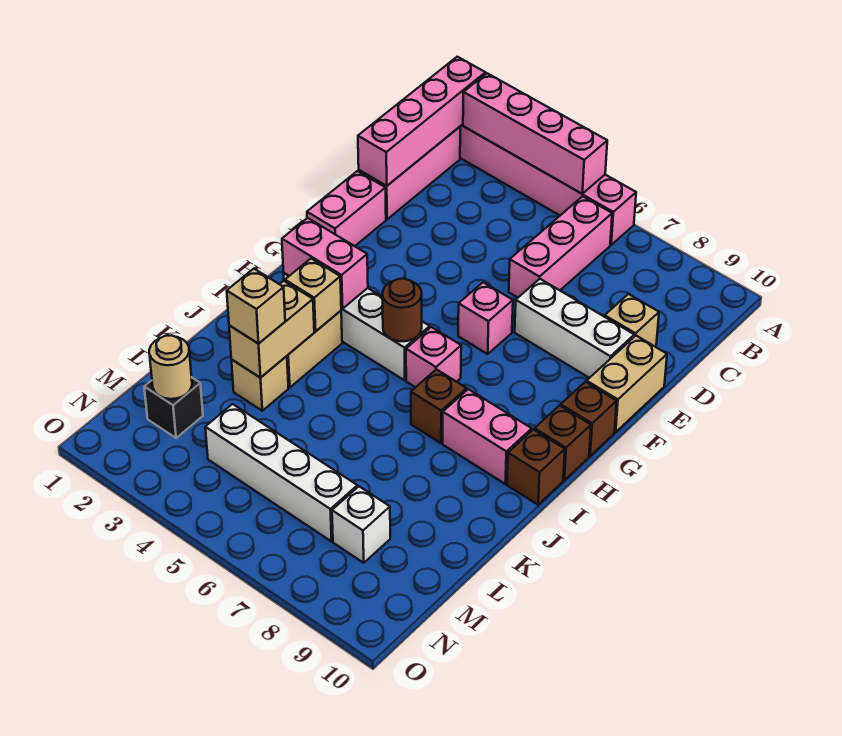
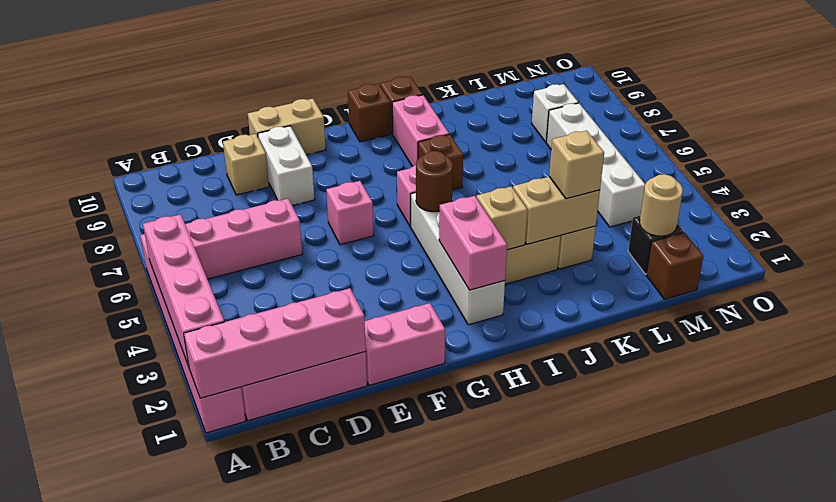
white brick E7:E9 level 1 -> white brick E8:E9 level 1
brown brick G10 level 1 -> brown brick M1 level 1

